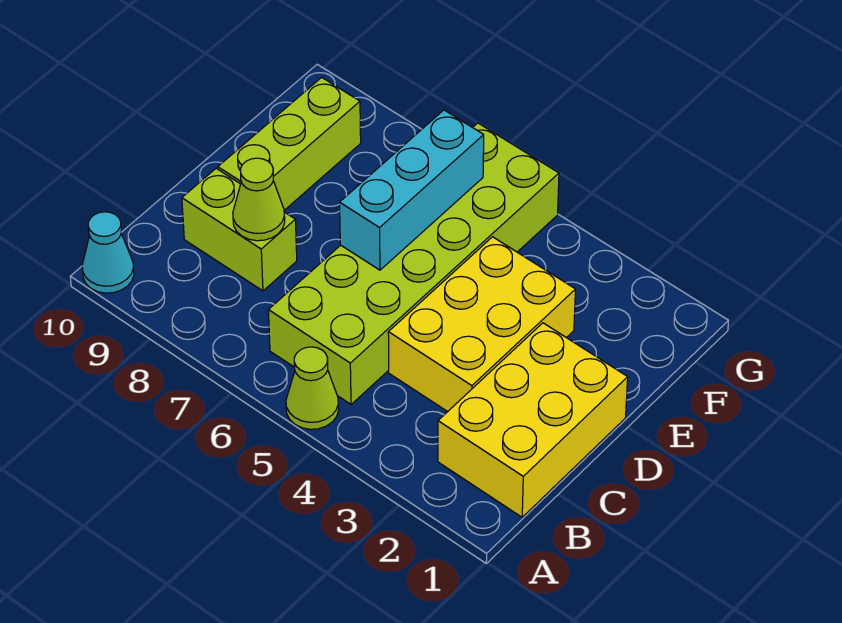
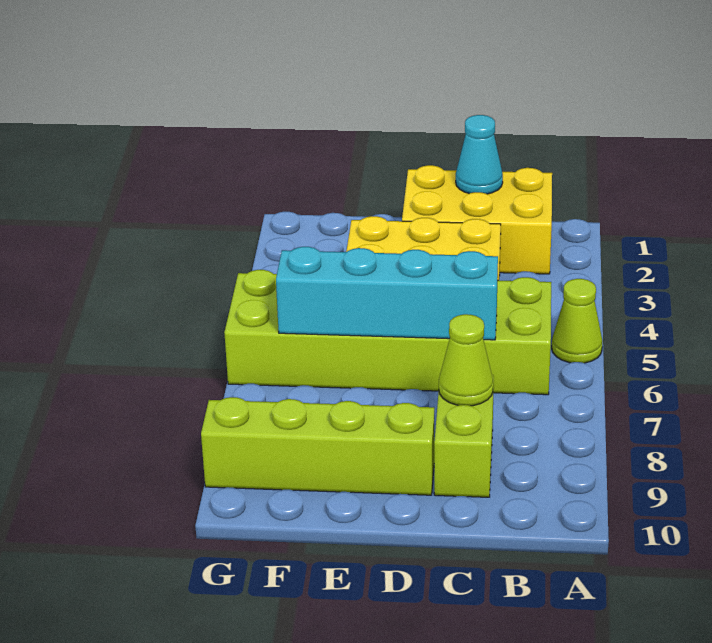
cyan cone A10 level 1 -> cyan cone C1 level 2
cyan brick D6:F6 level 2 -> cyan brick C6:F6 level 2
lime brick D9:F9 level 1 -> lime brick D9:G9 level 1

